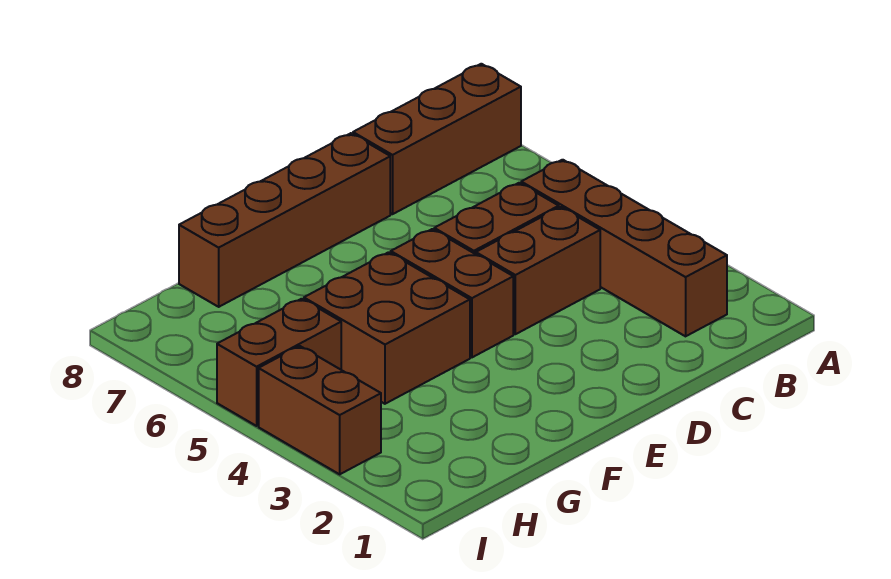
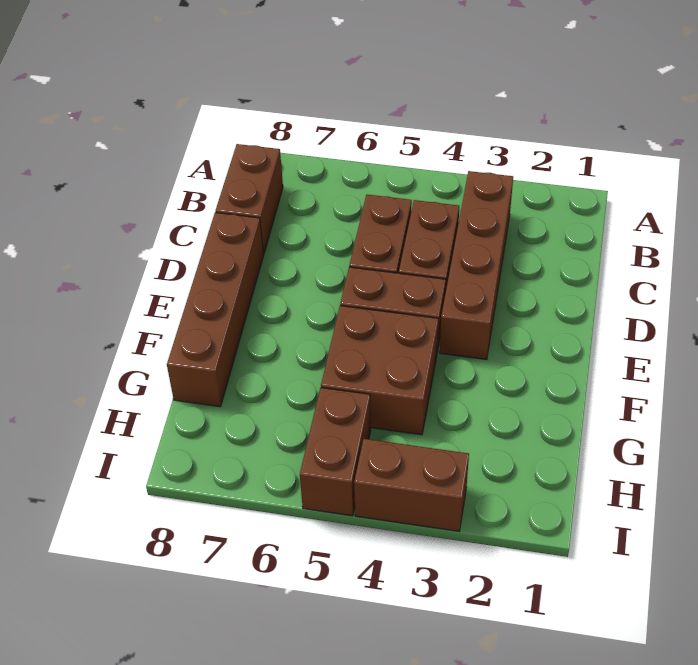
brown brick A8:C8 level 1 -> brown brick B8:C8 level 1
brown brick B2:B5 level 1 -> brown brick B3:E3 level 1

